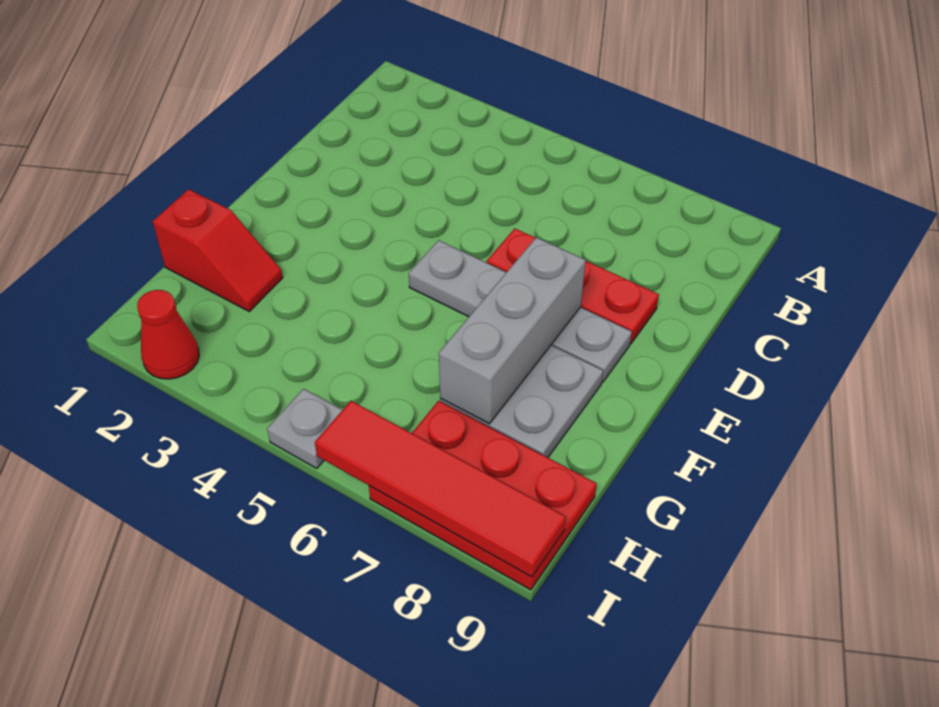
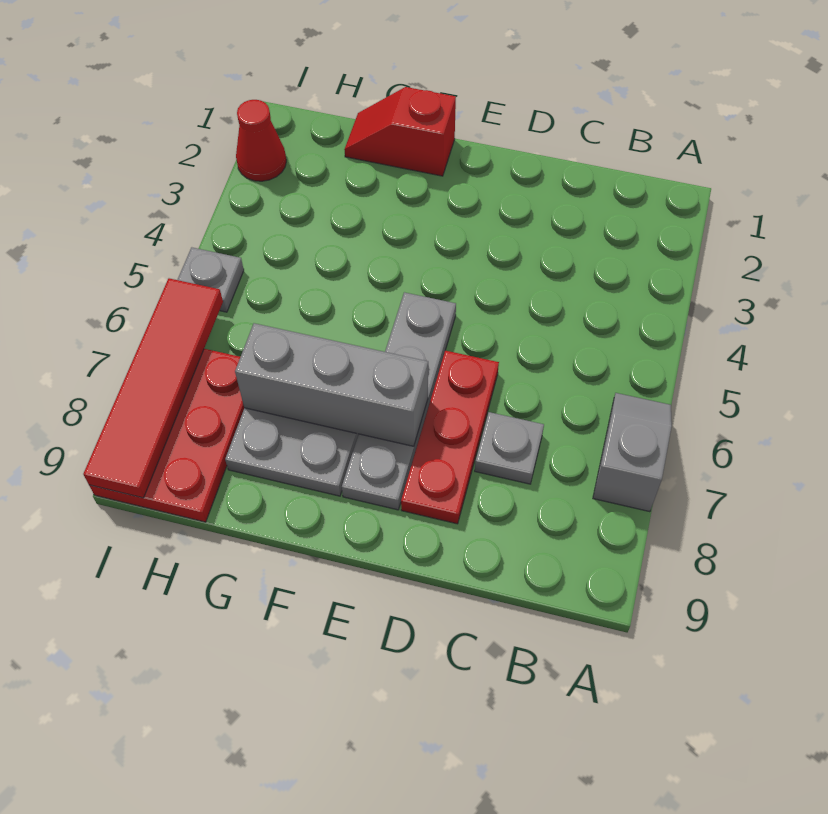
none -> grey slope A6:A7 level 1 top 7
none -> grey plate C7 level 1
red slope G1:G2 level 1 top 1 -> red slope F1:G1 level 1 top F

